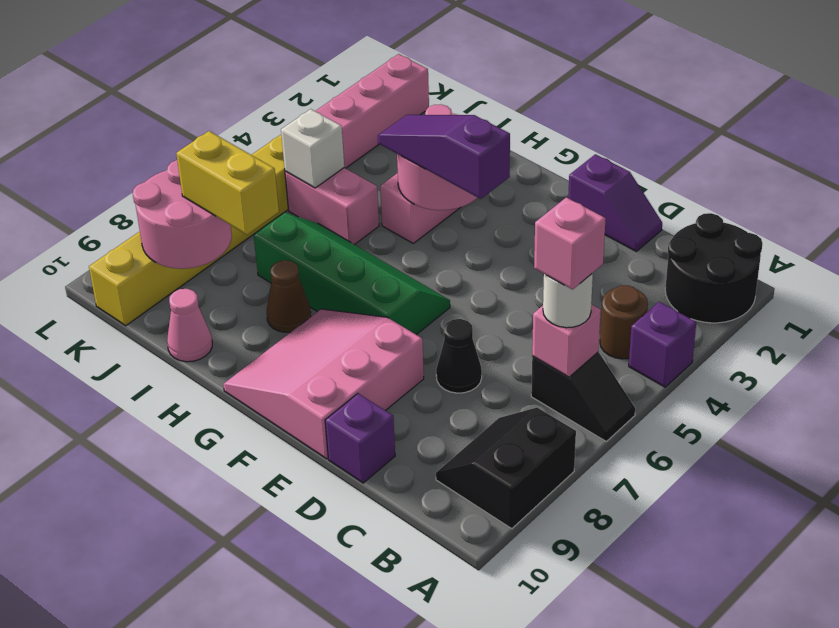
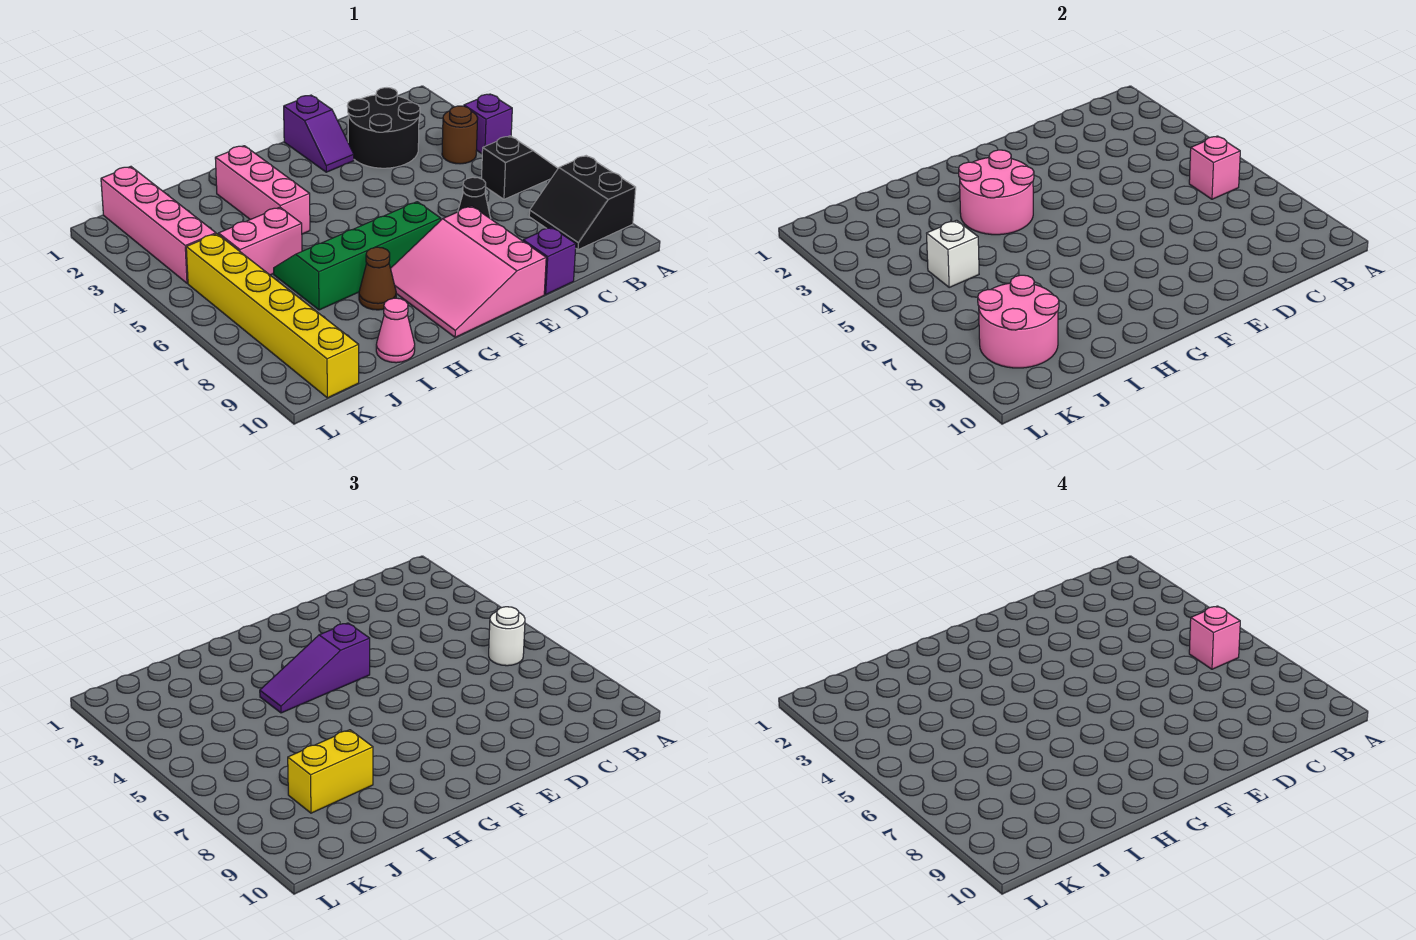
black round brick A1:B2 level 1 -> black round brick C2:D3 level 1
purple slope D1:E1 level 1 top E -> purple slope E1:E2 level 1 top 1

